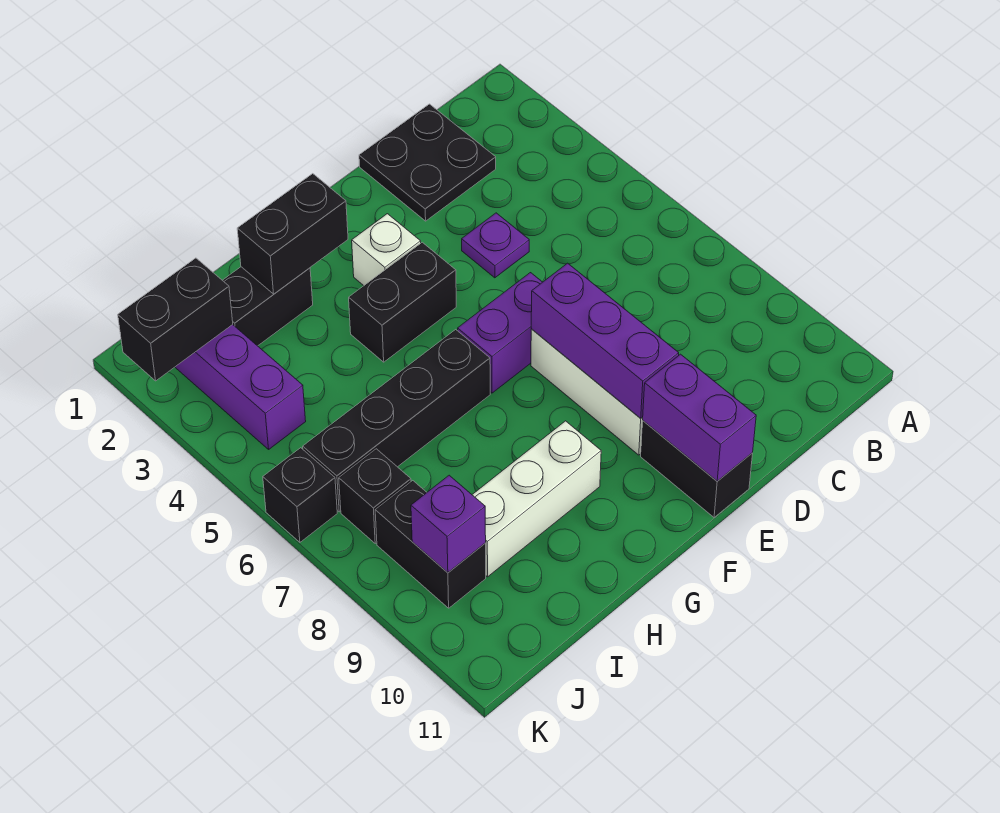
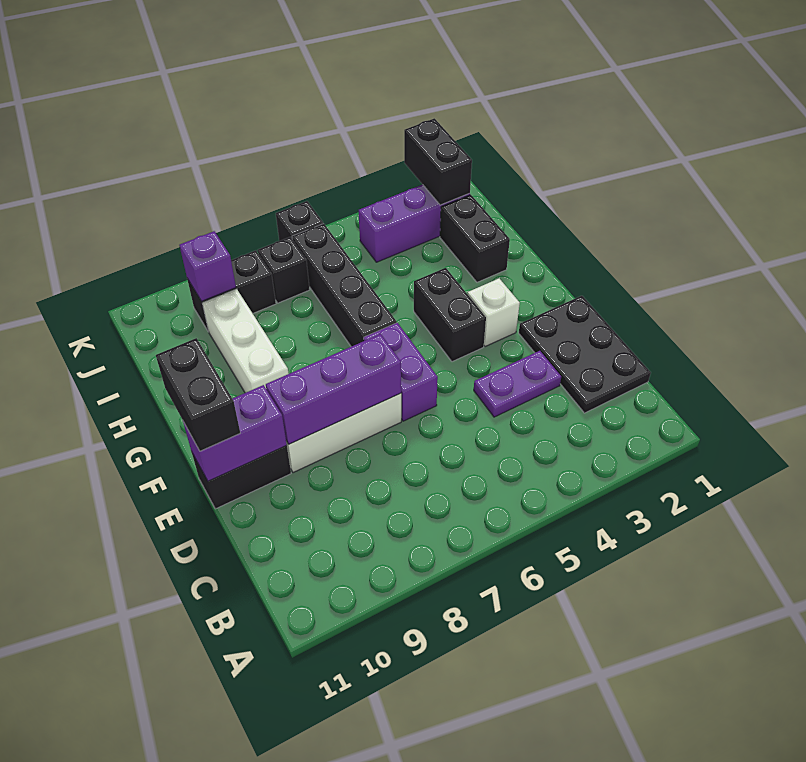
black plate C1:D2 level 1 -> black plate C1:E2 level 1
purple plate D4 level 1 -> purple plate D3:D4 level 1
black brick G2:H2 level 2 -> black brick E11:F11 level 3

